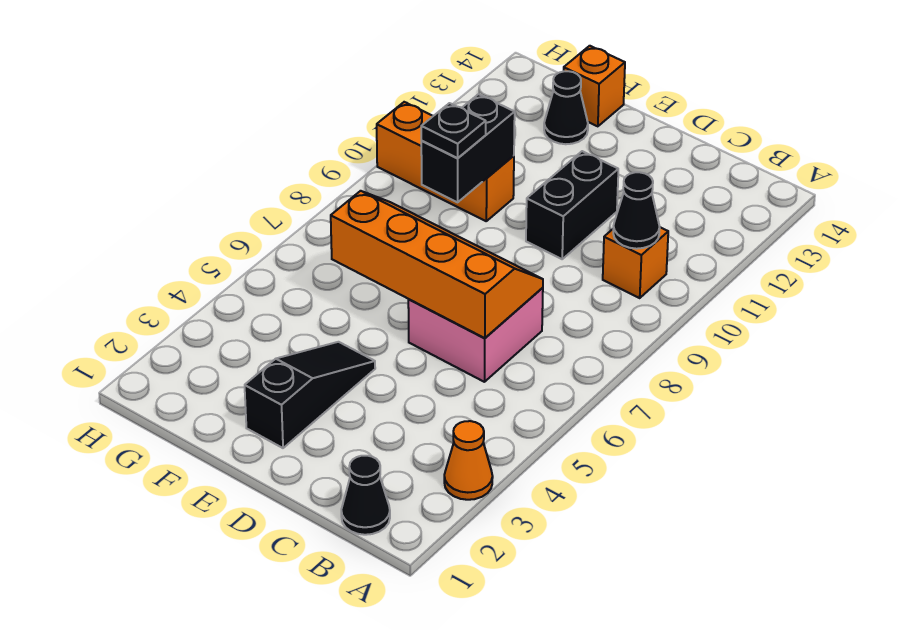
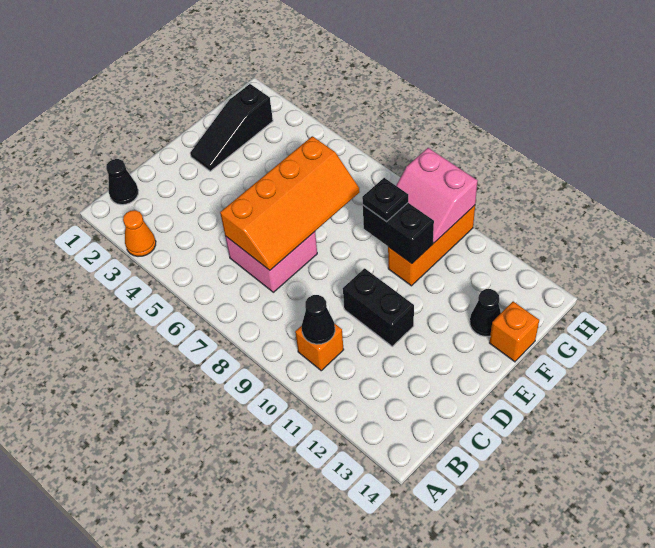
black slope E2:E4 level 1 top 2 -> black slope E2:G2 level 1 top G
none -> pink slope G9:H10 level 2 top H

